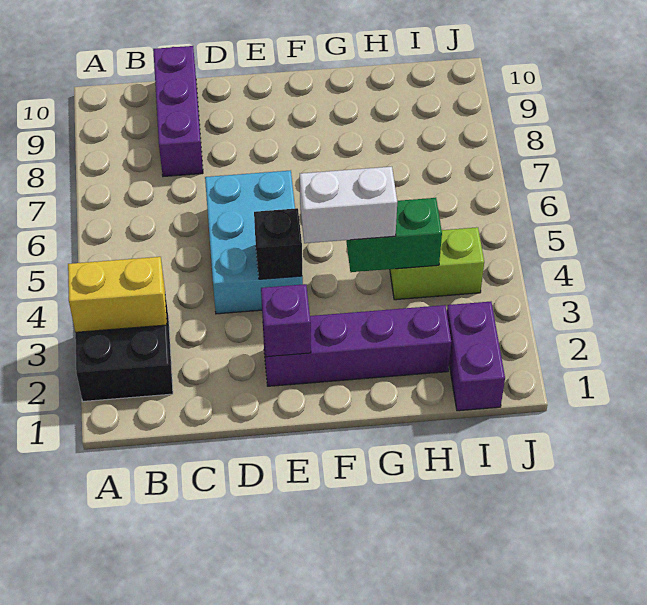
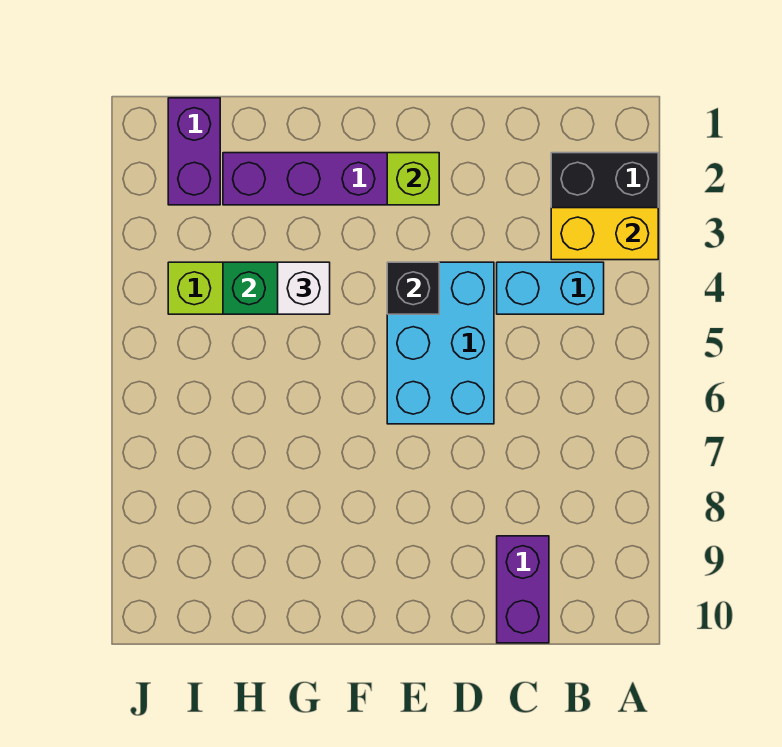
none -> cyan brick B4:C4 level 1
purple brick C8:C10 level 1 -> purple brick C9:C10 level 1
purple brick E2 level 2 -> lime brick E2 level 2
white brick F4:G4 level 3 -> white brick G4 level 3

